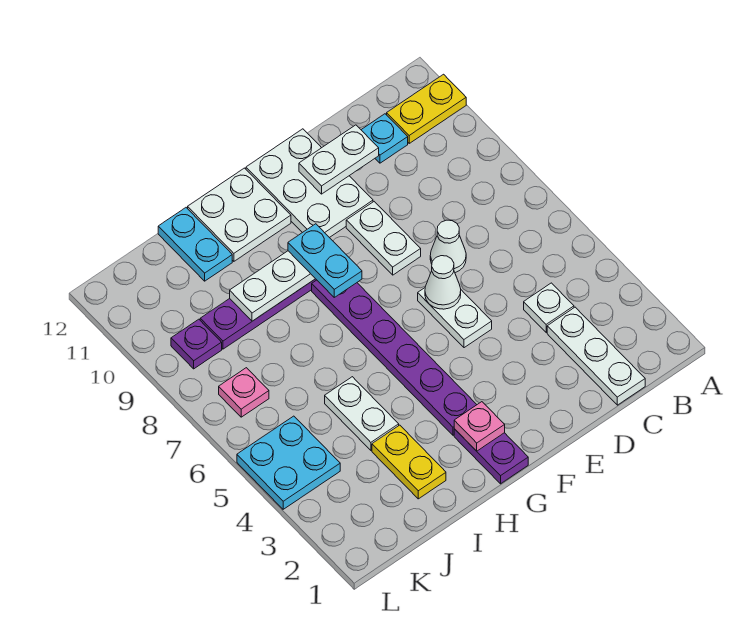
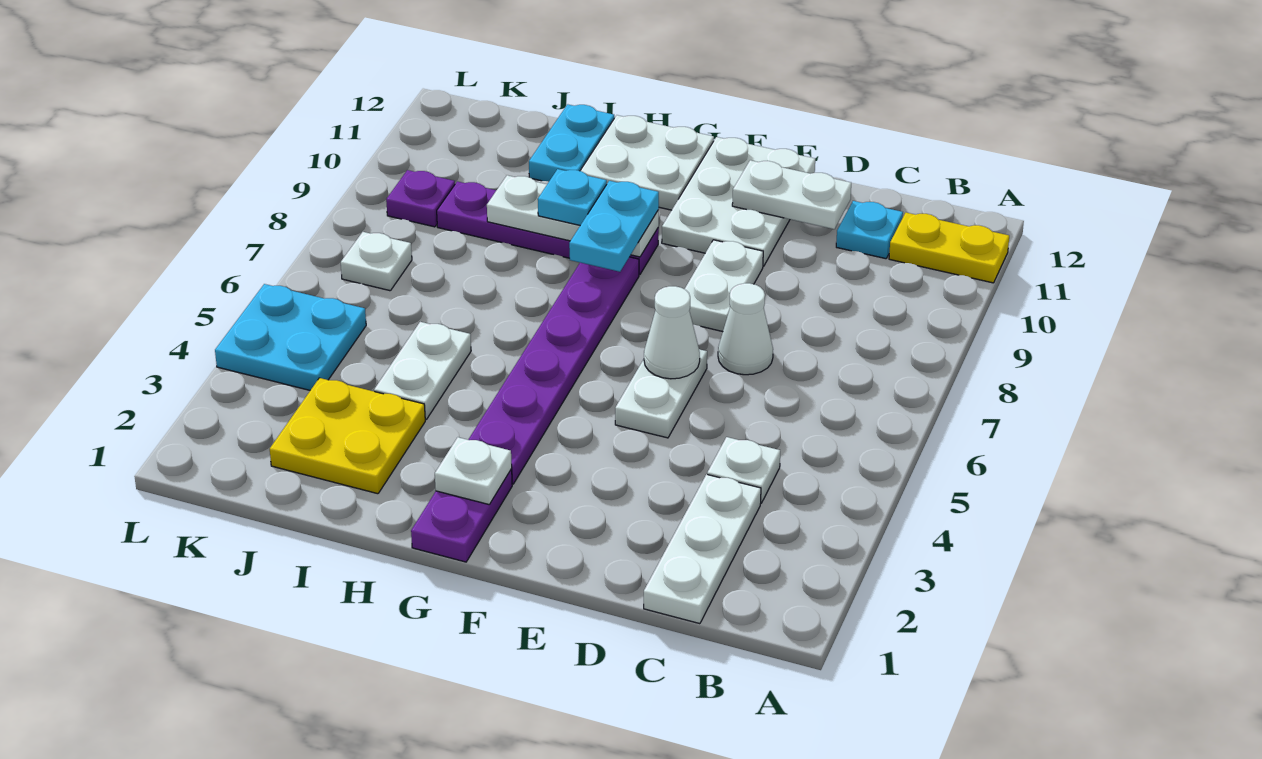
pink plate G2 level 2 -> white plate G2 level 2
none -> cyan plate H9 level 3
yellow plate I2:I3 level 1 -> yellow plate I2:J3 level 1
pink plate K7 level 1 -> white plate K7 level 1

